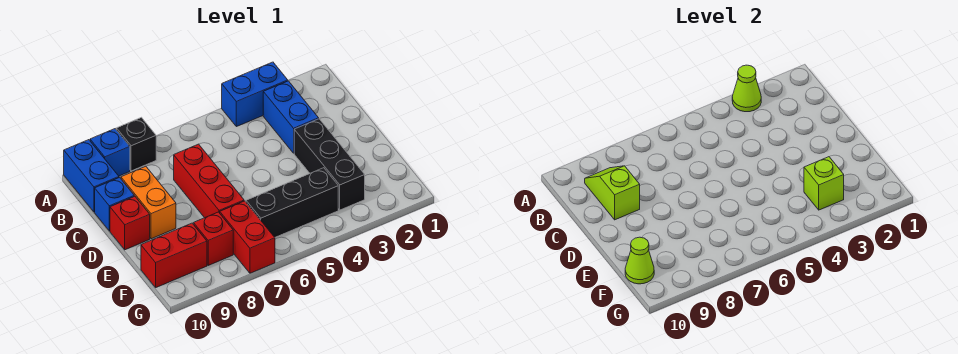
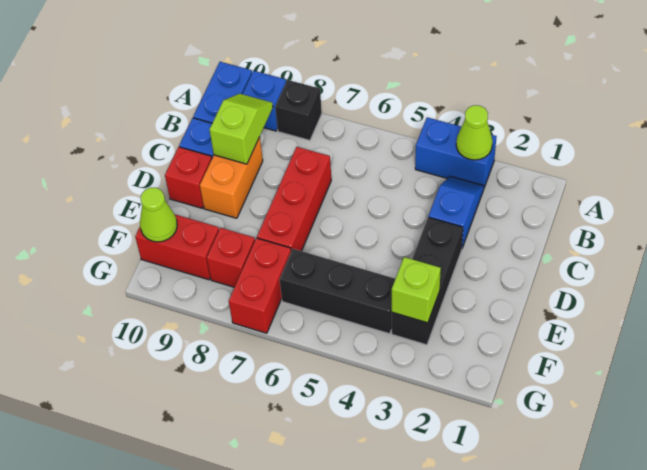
blue brick B3:C3 level 1 -> blue slope B3:C3 level 1 top C

